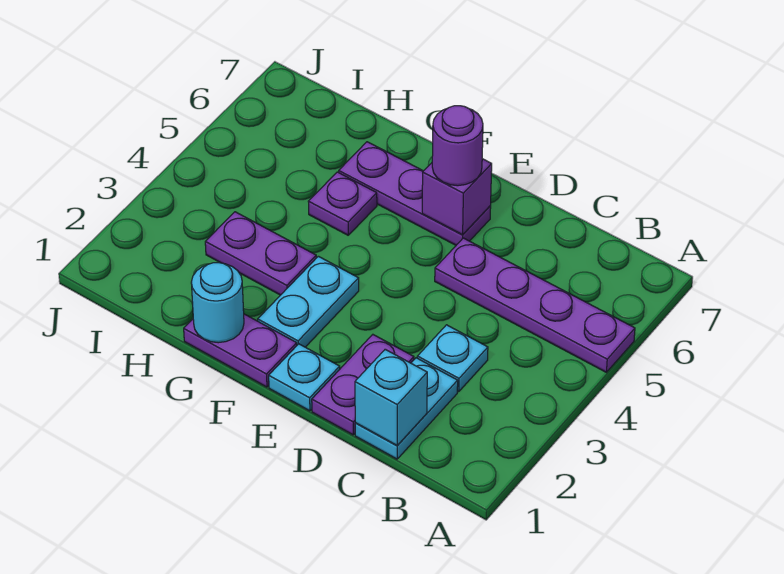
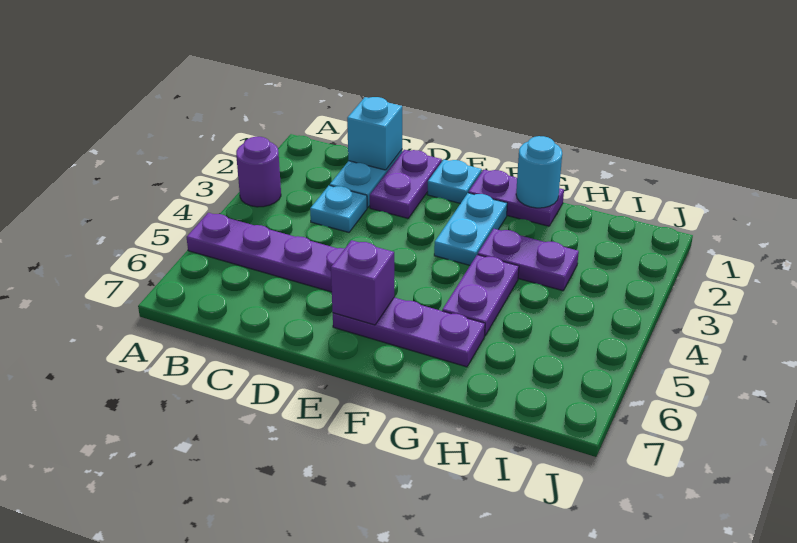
purple round brick E6 level 3 -> purple round brick A3 level 1
purple plate G5 level 1 -> purple plate G4:G5 level 1

